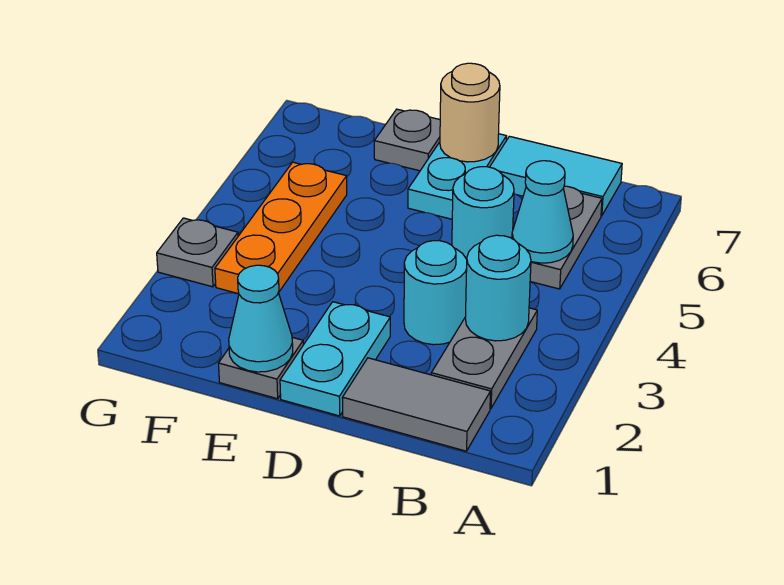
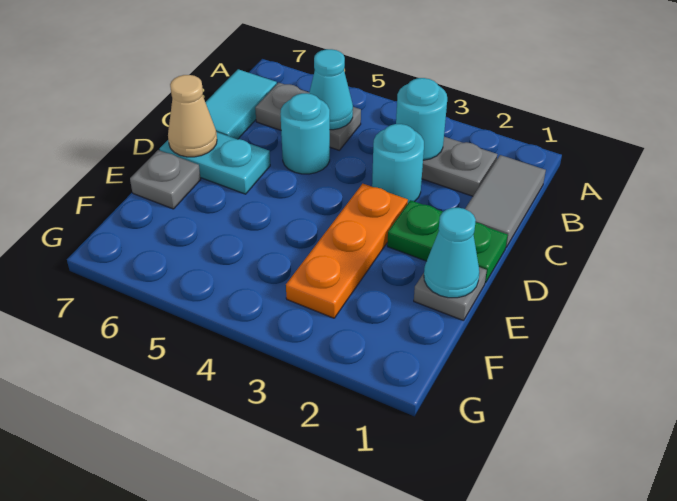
cyan plate D1:D2 level 1 -> green plate D1:D2 level 1
tan round brick D7 level 2 -> tan cone D7 level 2
orange plate F3:F5 level 1 -> orange plate D3:F3 level 1
grey plate G3 level 1 -> none

